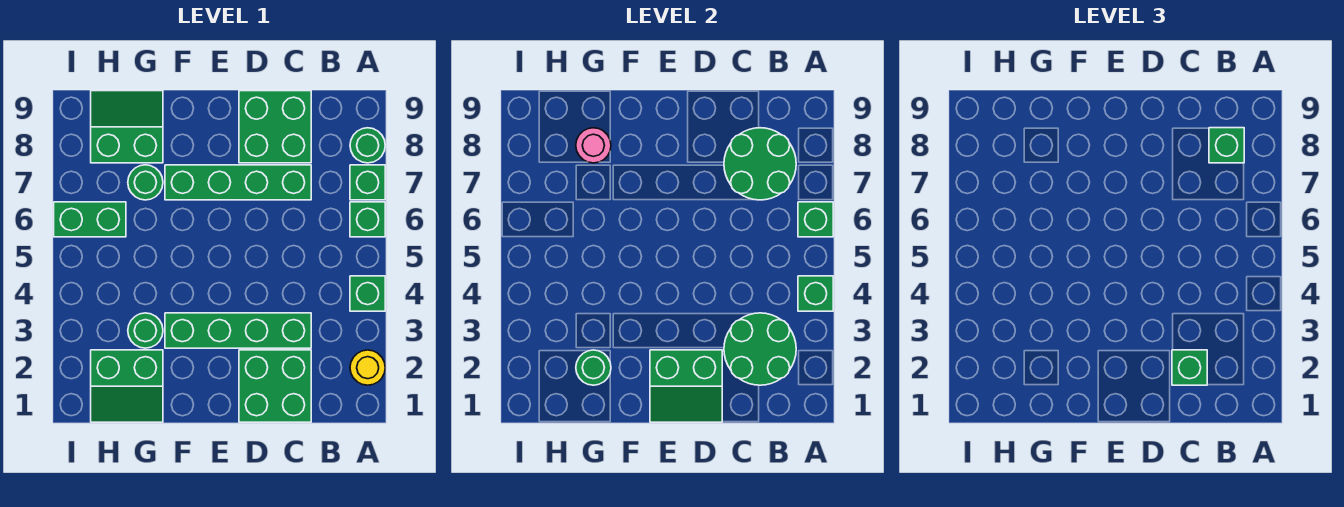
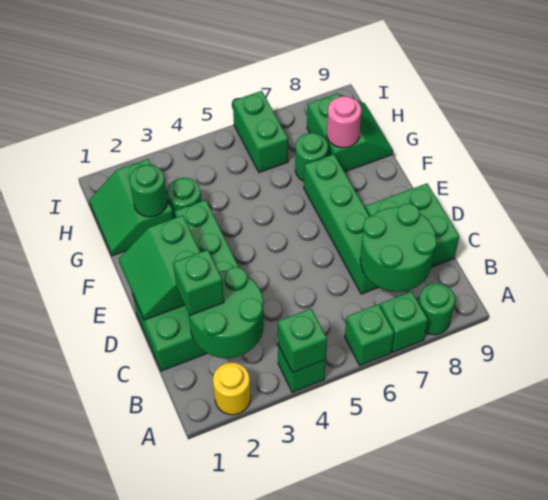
green brick A6 level 2 -> none
green brick B8 level 3 -> none

